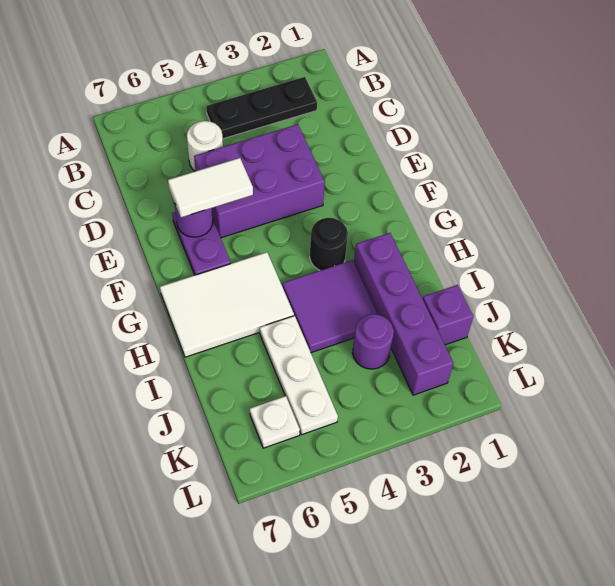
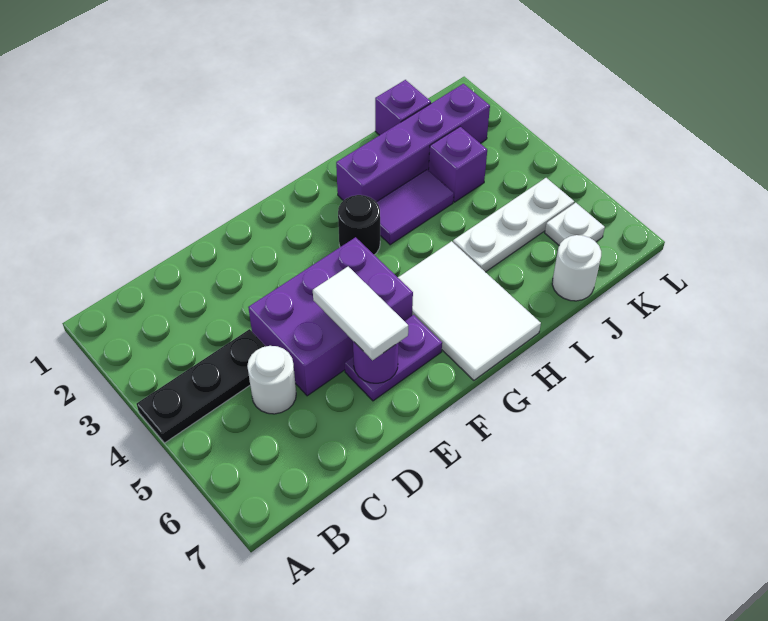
black plate B2:B4 level 1 -> black plate A4:C4 level 1
purple brick D3:E5 level 1 -> purple brick D4:F5 level 1
purple tile H3:I4 level 1 -> purple tile H3:I3 level 1
purple round brick J3 level 1 -> purple brick J3 level 1
none -> white round brick J7 level 1

